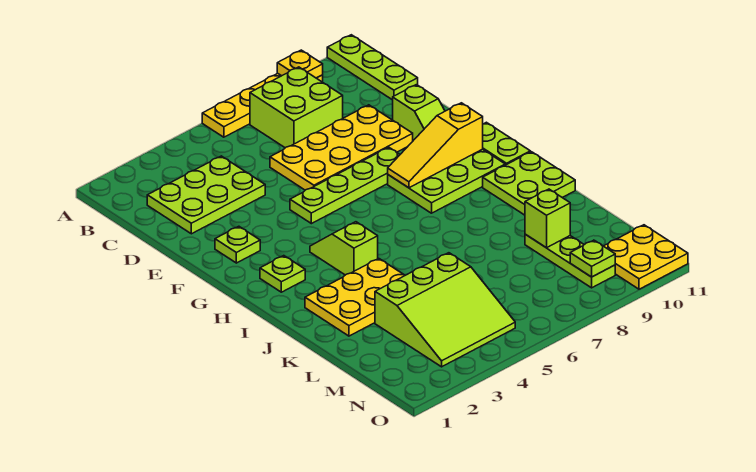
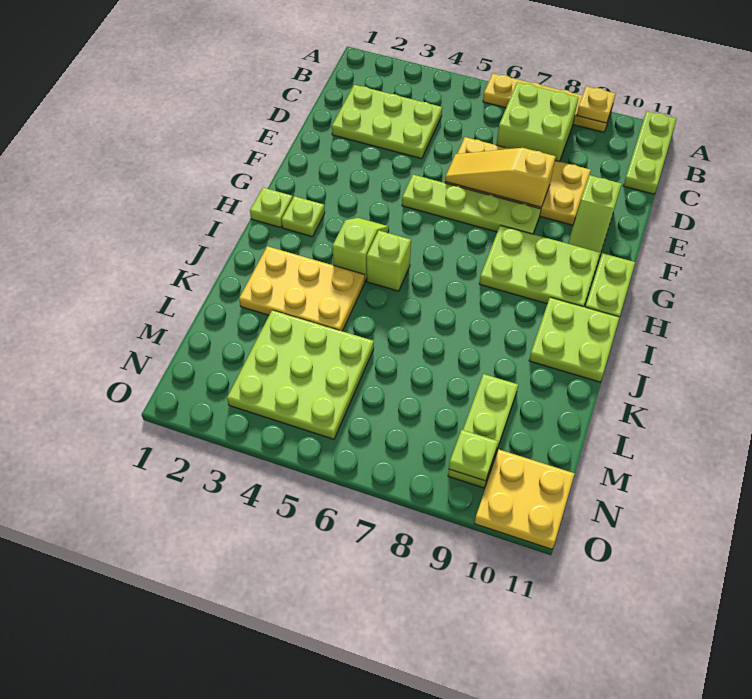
lime plate F2 level 1 -> lime plate H1 level 1
yellow slope G8:G10 level 2 top 10 -> yellow slope E6:E8 level 2 top 8
lime slope L3:N5 level 1 top L -> lime plate L3:N5 level 1
lime brick L9 level 2 -> lime brick I5 level 1

